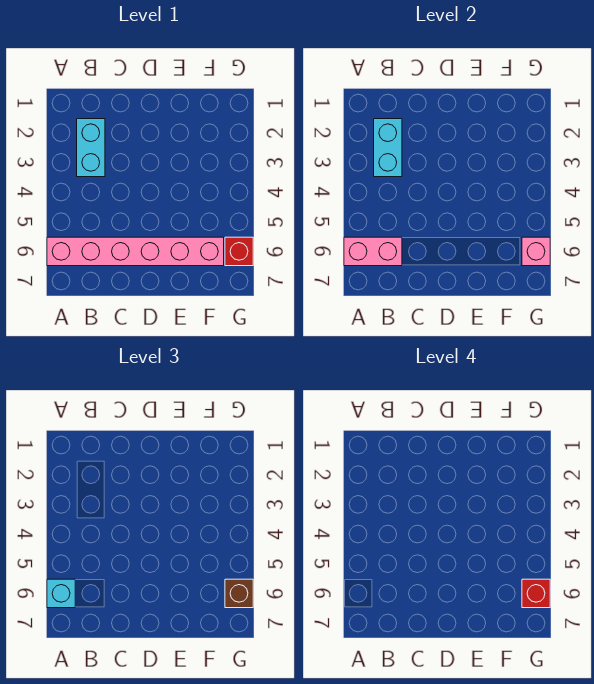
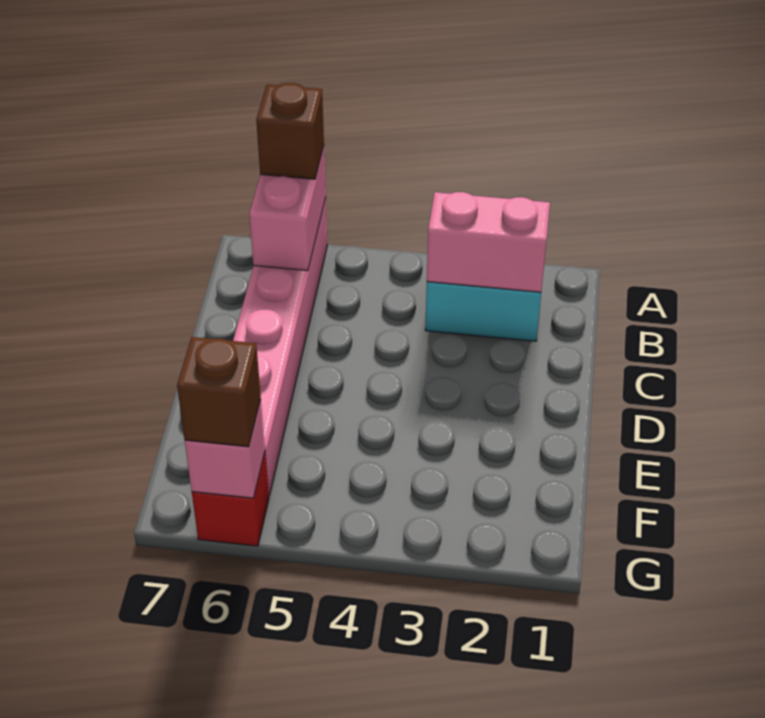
cyan brick A6 level 3 -> brown brick A6 level 3
cyan brick B2:B3 level 2 -> pink brick B2:B3 level 2
red brick G6 level 4 -> none

